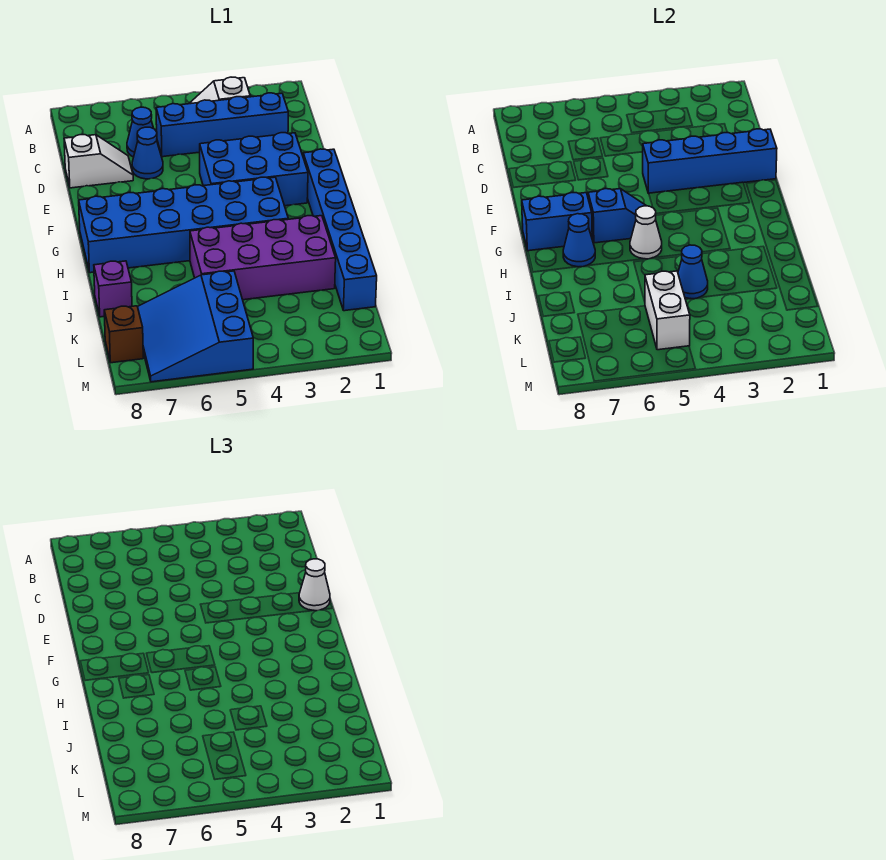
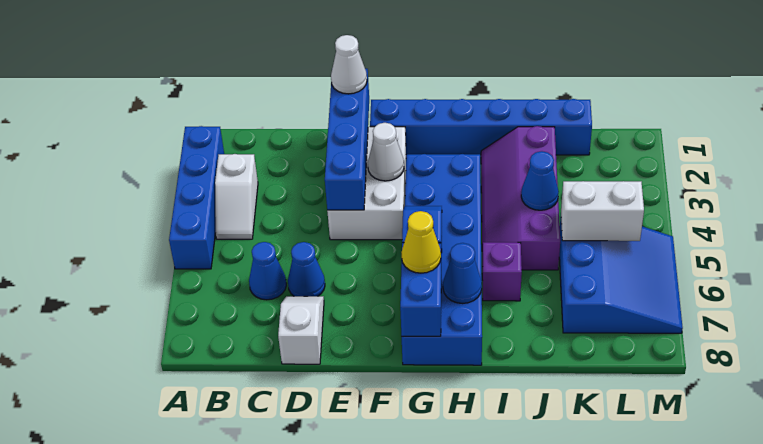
blue brick C2:C5 level 1 -> blue brick A2:A5 level 1
blue brick E2:F4 level 1 -> white brick E2:F4 level 1
none -> yellow cone G7 level 3
white cone H5 level 2 -> white cone F3 level 2
purple brick I2:J5 level 1 -> purple slope I2:J5 level 1 top J
purple brick J8 level 1 -> purple brick I6 level 1
blue slope K5:M7 level 1 top 5 -> blue slope K5:M7 level 1 top K
brown brick L8 level 1 -> none

